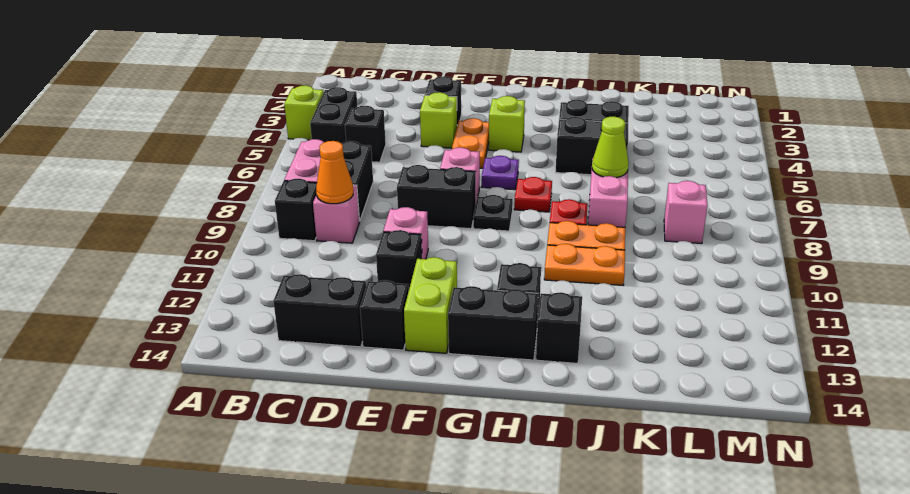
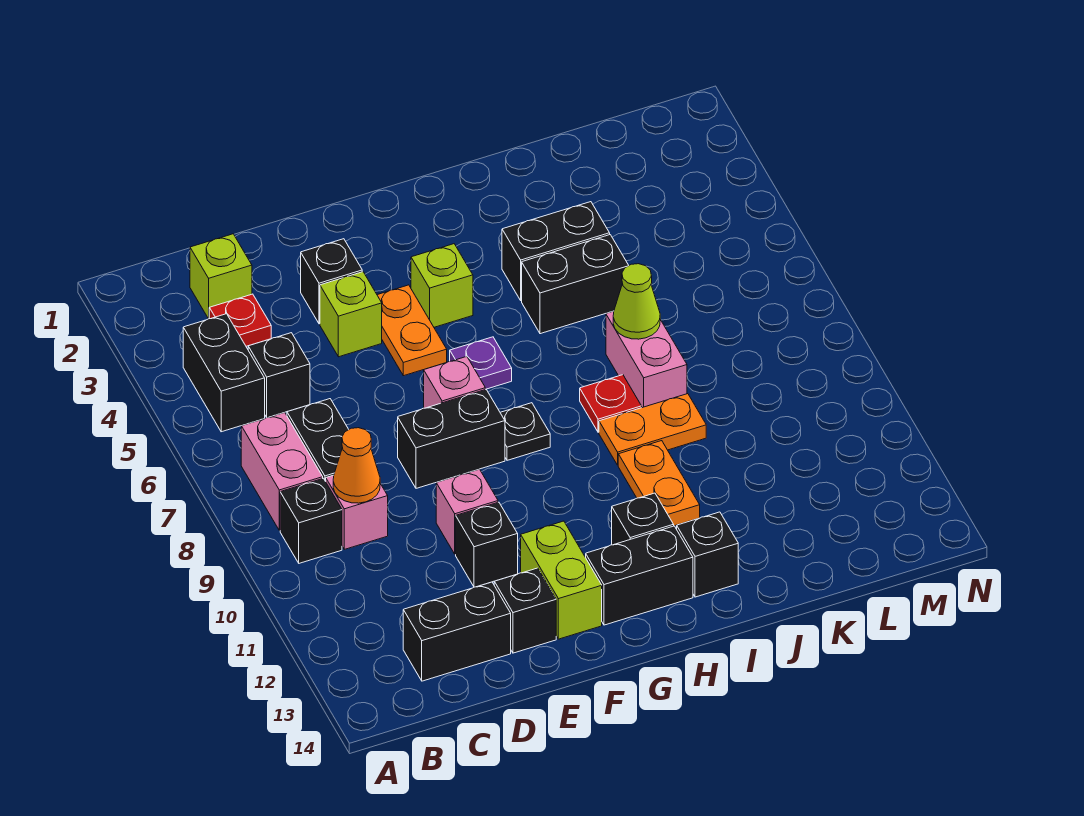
lime brick A4 level 1 -> lime brick C2 level 1
red plate H7 level 1 -> red plate C3 level 1
orange plate I10:J10 level 1 -> orange plate I10:I11 level 1
pink brick L8 level 1 -> none

